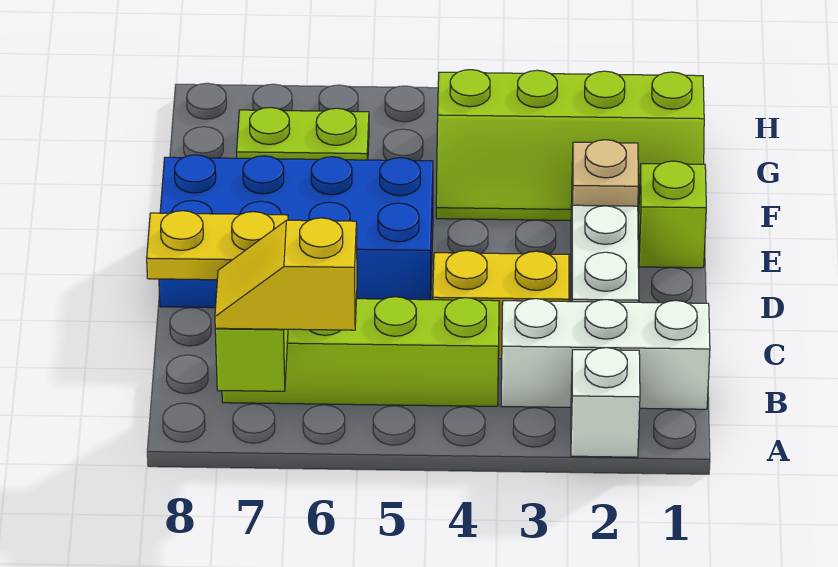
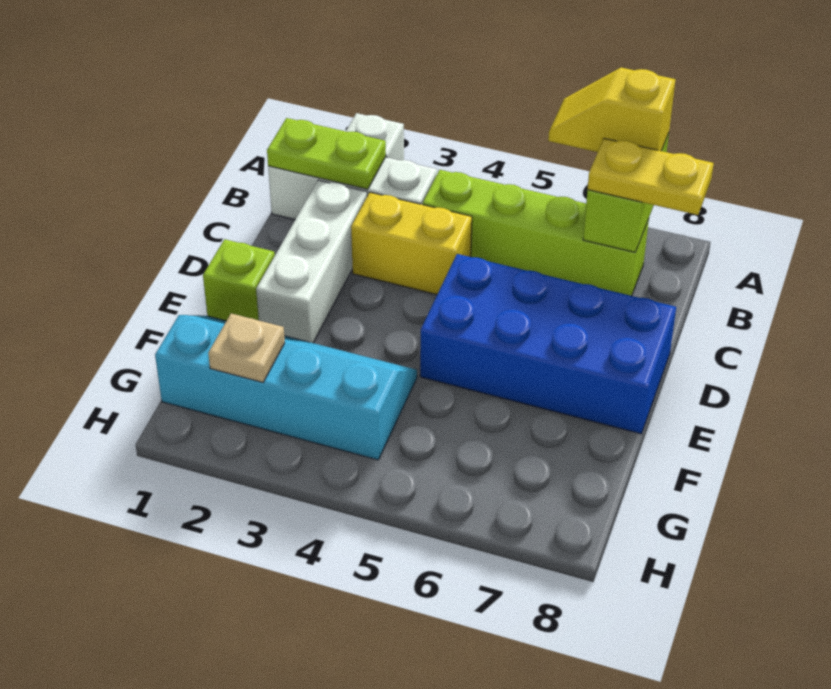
yellow slope A6:A7 level 3 top 6 -> yellow slope A6:A7 level 3 top 7
tan plate E2 level 2 -> tan plate G2 level 2
lime slope F1:G4 level 1 top G -> cyan slope F1:G4 level 1 top G
lime plate G6:G7 level 1 -> lime plate B1:B2 level 2

